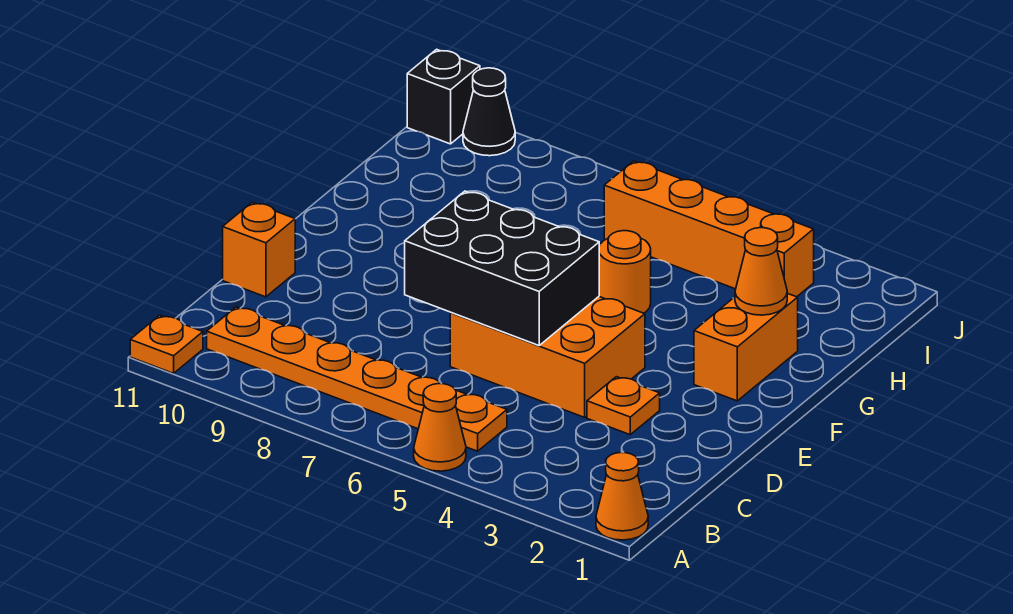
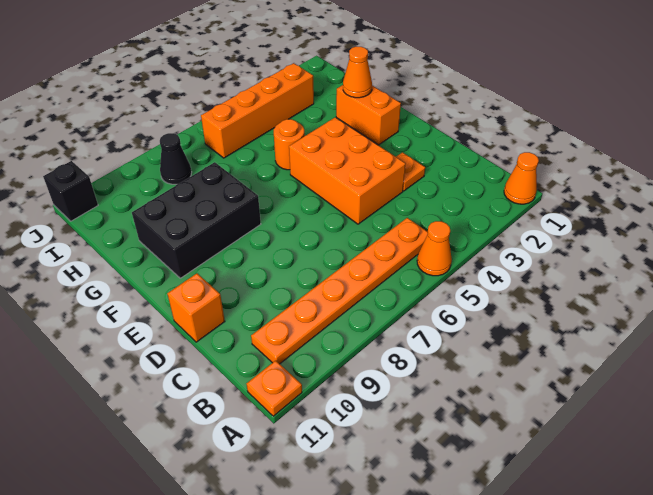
orange brick D4:E6 level 1 -> orange brick D4:F5 level 1
black brick D5:E7 level 2 -> black brick F8:G10 level 1
black cone J10 level 1 -> black cone I8 level 1

